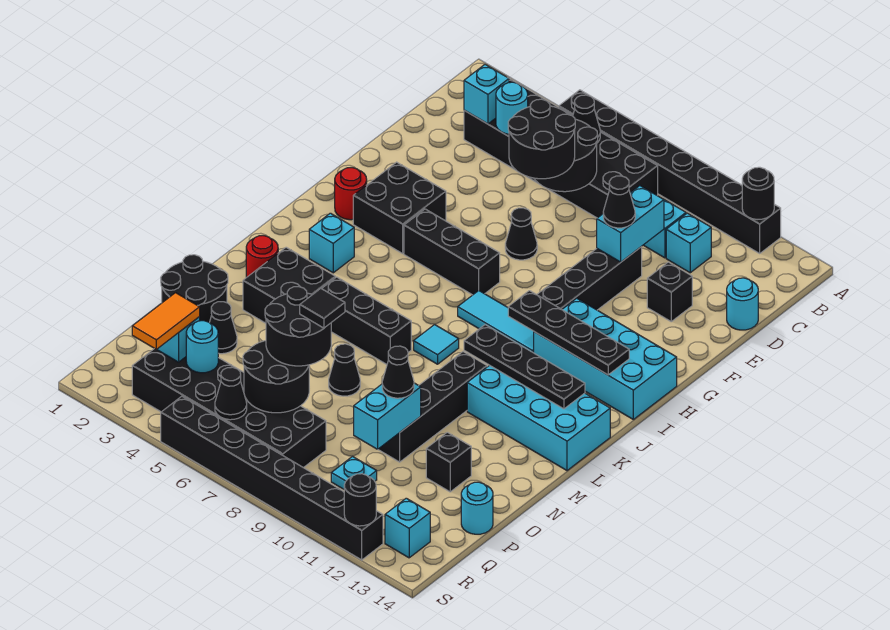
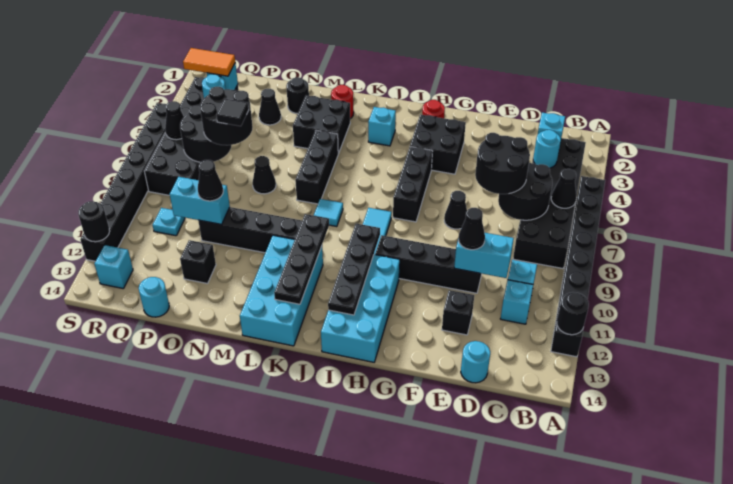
black round brick N1:O2 level 1 -> black round brick N2 level 1

